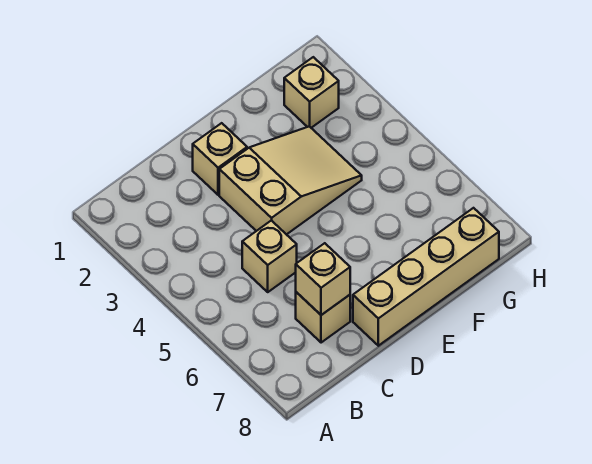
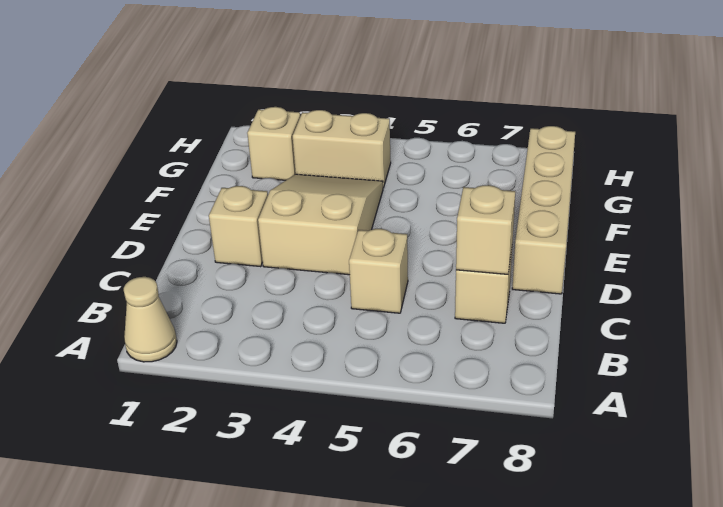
none -> tan cone A1 level 1
none -> tan brick G3:G4 level 1

